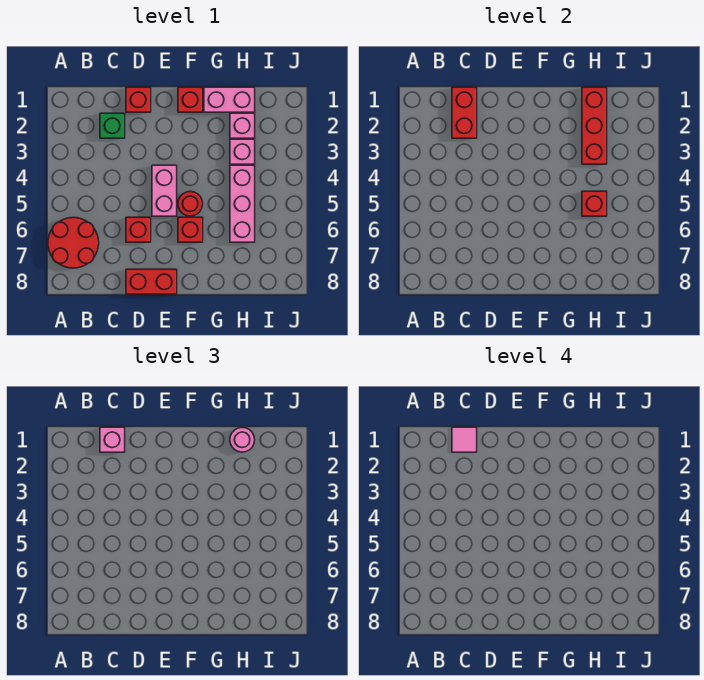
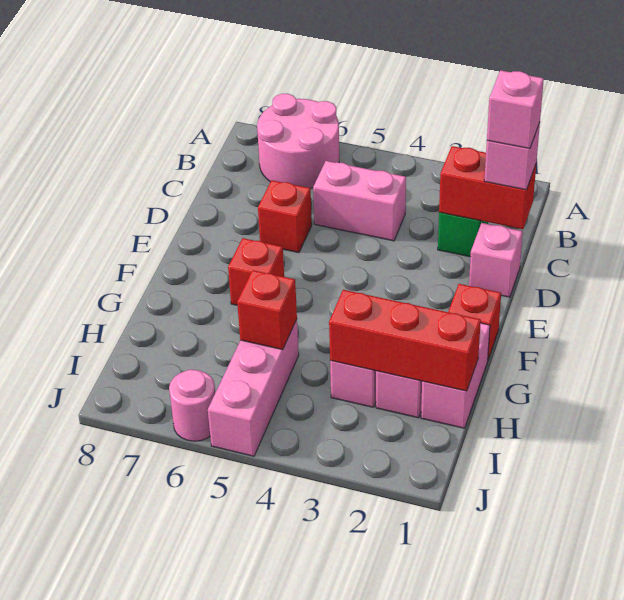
red round brick A6:B7 level 1 -> pink round brick A6:B7 level 1
pink tile C1 level 4 -> pink brick C1 level 4
red brick D1 level 1 -> pink brick D1 level 1
red brick D8:E8 level 1 -> none
pink brick E4:E5 level 1 -> pink brick C4:C5 level 1
red round brick F5 level 1 -> none
pink round brick H1 level 3 -> pink round brick J6 level 1
pink brick H4:H6 level 1 -> pink brick H5:J5 level 1

